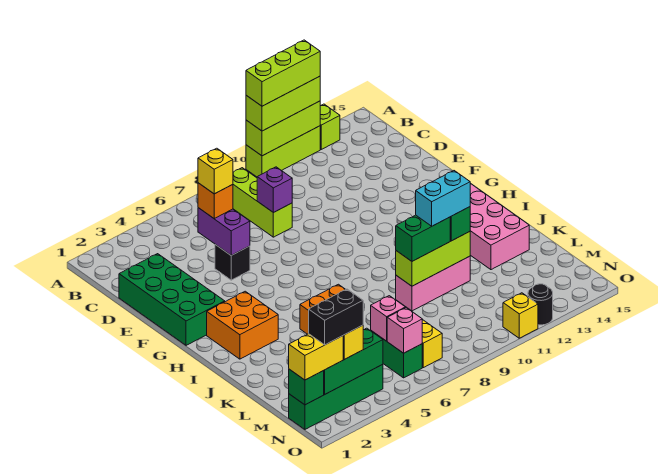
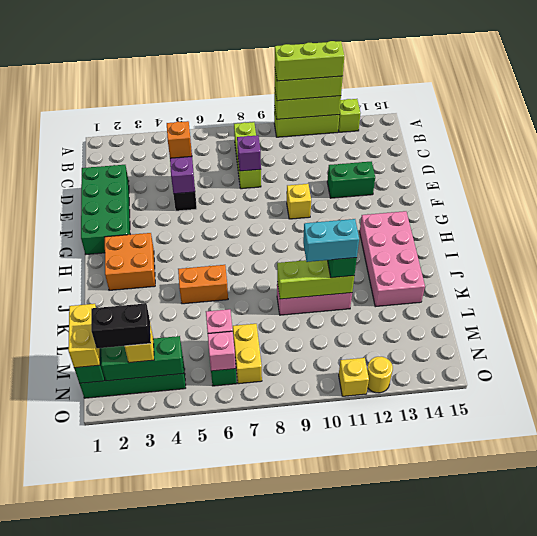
yellow brick D5 level 4 -> yellow brick F10 level 1
green brick K9:K10 level 3 -> green brick E12:E13 level 1
yellow brick N1:N2 level 3 -> yellow brick M1:N1 level 3
black round brick O12 level 1 -> yellow round brick O12 level 1

